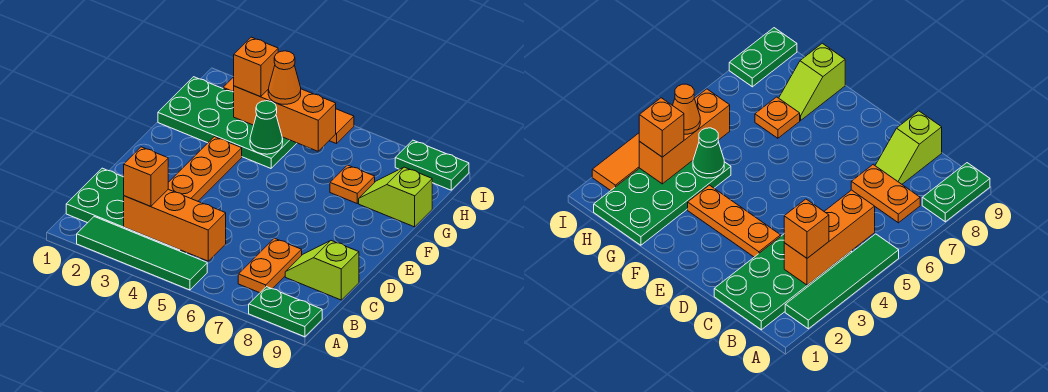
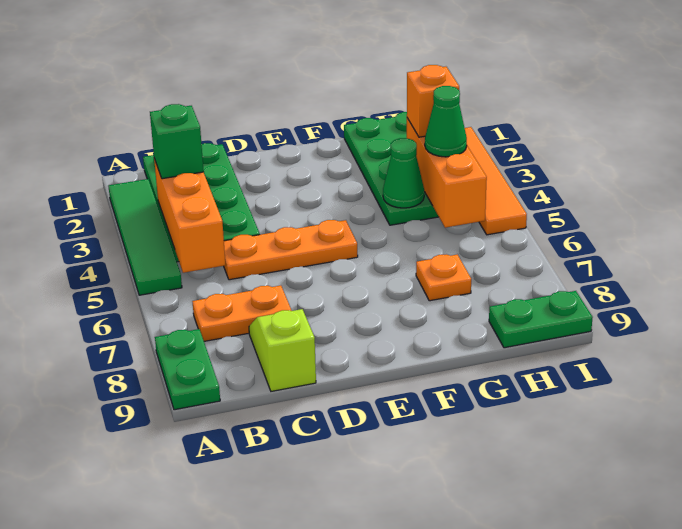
orange brick B3 level 3 -> green brick B3 level 3
orange plate D3:F3 level 1 -> orange plate C5:E5 level 1
lime slope G8:G9 level 1 top 9 -> none
orange cone H4 level 3 -> green cone H4 level 3
green plate I8:I9 level 1 -> green plate H9:I9 level 1

